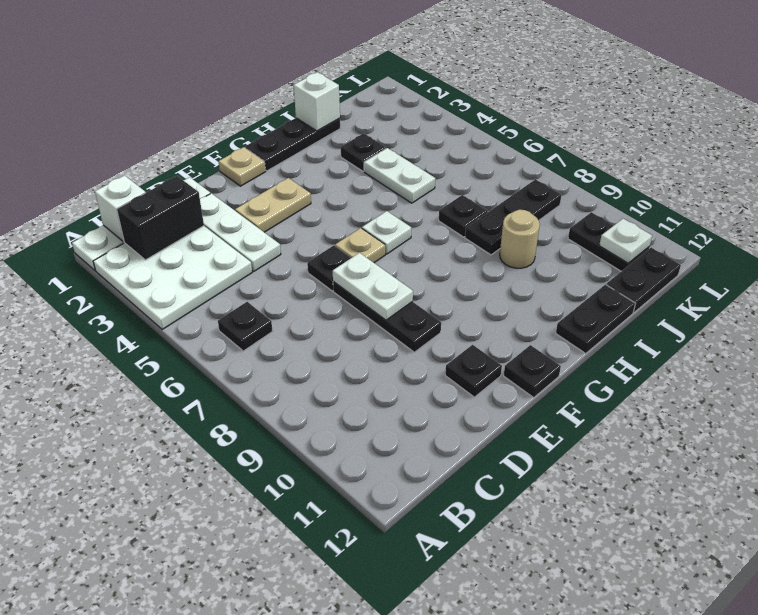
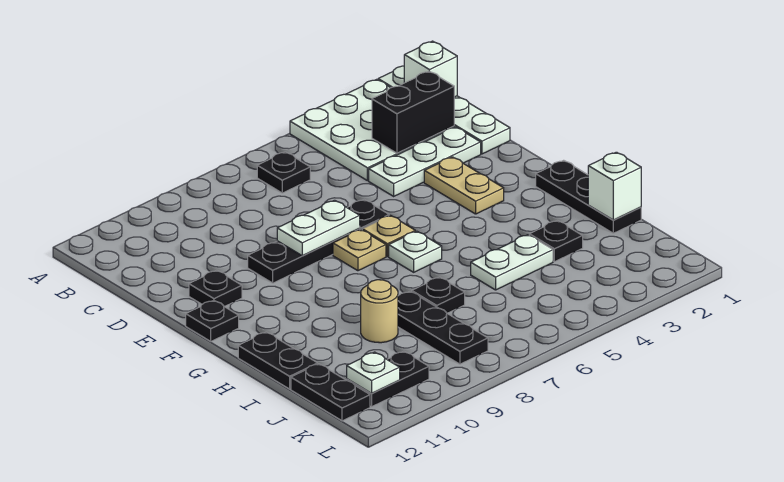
black brick B2:C2 level 2 -> black brick C2:C3 level 2
tan plate F1 level 1 -> tan plate F7 level 1

